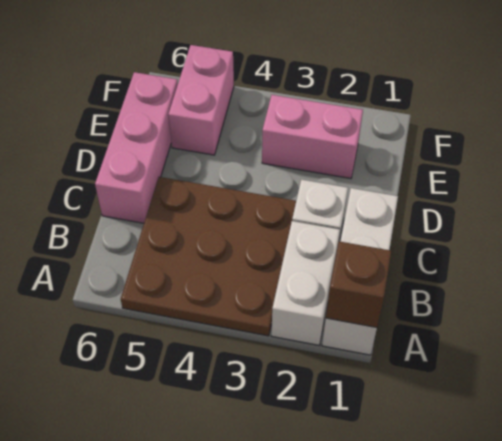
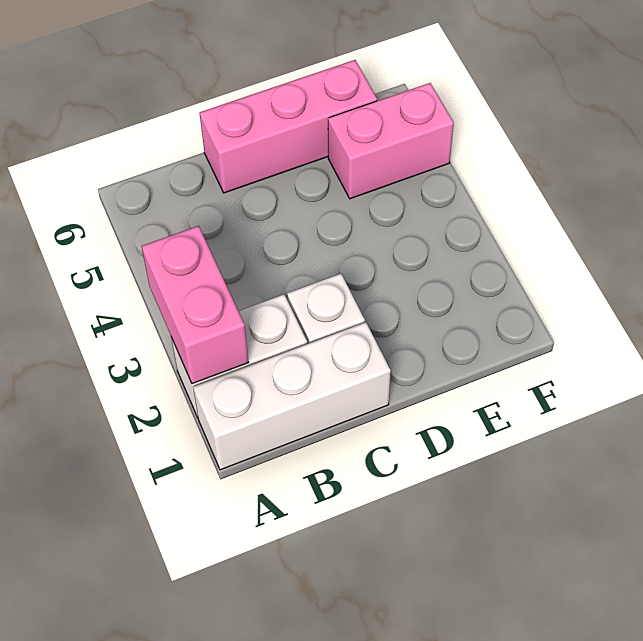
brown brick A1 level 2 -> none
brown plate A3:C5 level 1 -> none
pink brick E2:E3 level 1 -> pink brick A2:A3 level 2

